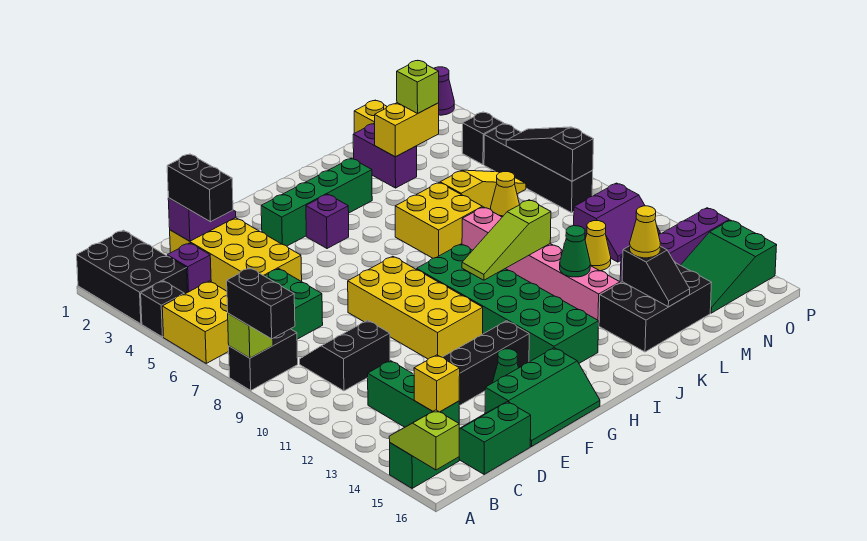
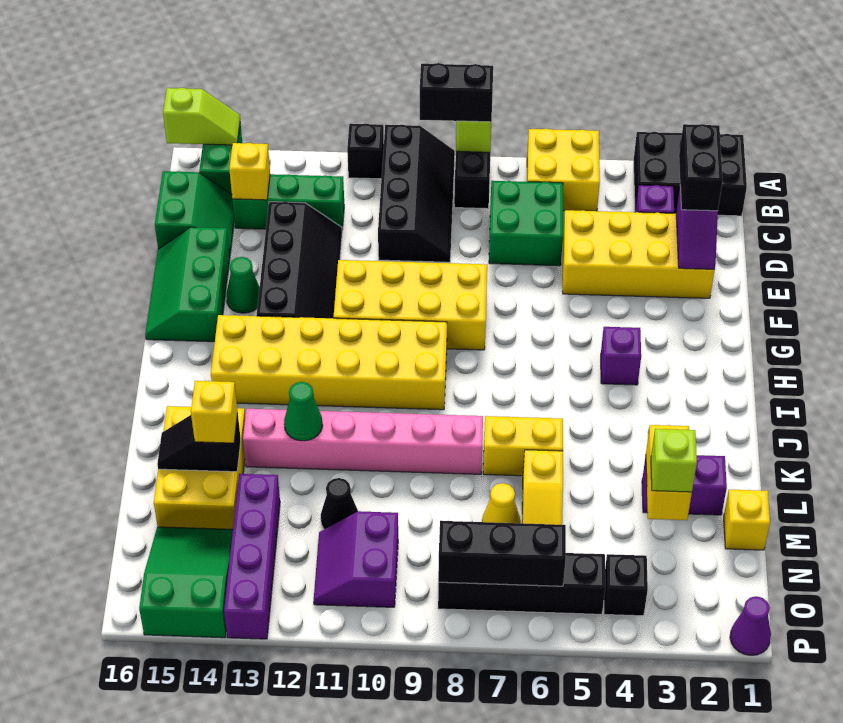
black brick A4 level 1 -> black brick A11 level 1
black slope C9:D10 level 1 top 10 -> black slope A9:D10 level 1 top 10
black brick D2:D3 level 3 -> black brick C2:D2 level 3
green brick G3:J3 level 1 -> none
green brick H9:I14 level 1 -> yellow brick H9:I14 level 1
lime slope I10:K10 level 2 top K -> none
yellow brick J6:K7 level 1 -> yellow brick K6:K7 level 1
black brick K14:M15 level 1 -> yellow brick K14:M15 level 1
yellow cone L14 level 3 -> yellow brick L14 level 3
yellow cone M11 level 1 -> black cone M11 level 1
black slope O6:O8 level 2 top 8 -> black brick O6:O8 level 2

